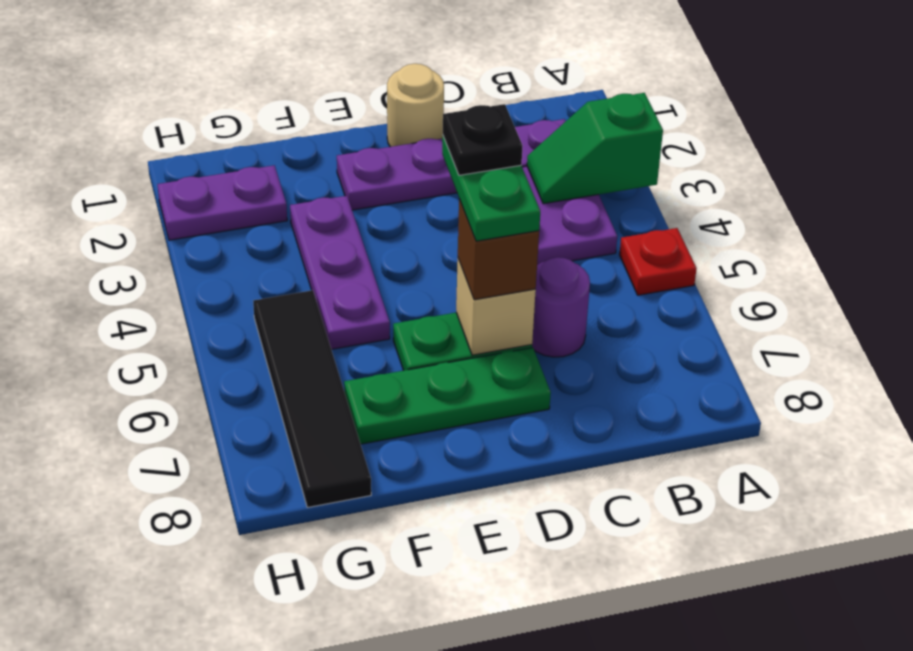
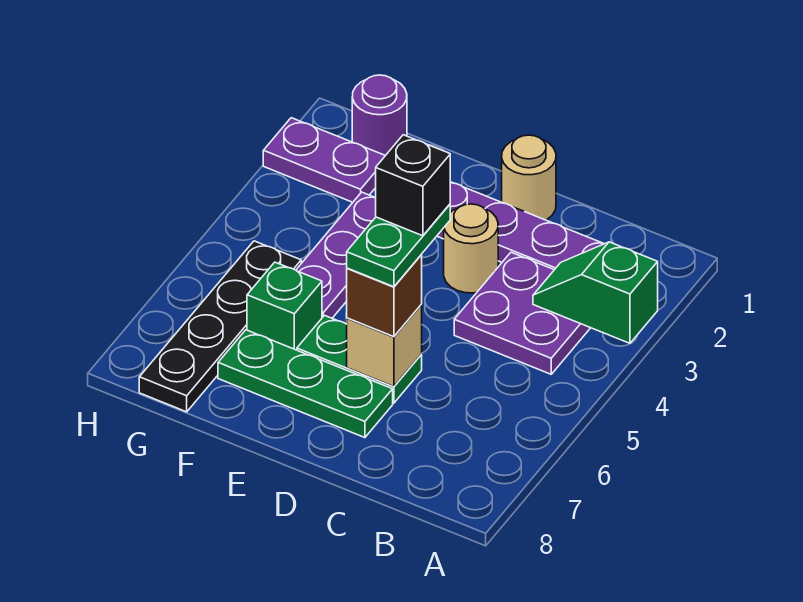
red plate A5 level 1 -> none
purple round brick C6 level 1 -> purple round brick G1 level 1
none -> tan round brick D3 level 1
black plate D5 level 5 -> black brick D5 level 5
none -> green brick F6 level 1
black tile G5:G8 level 1 -> black plate G5:G8 level 1

